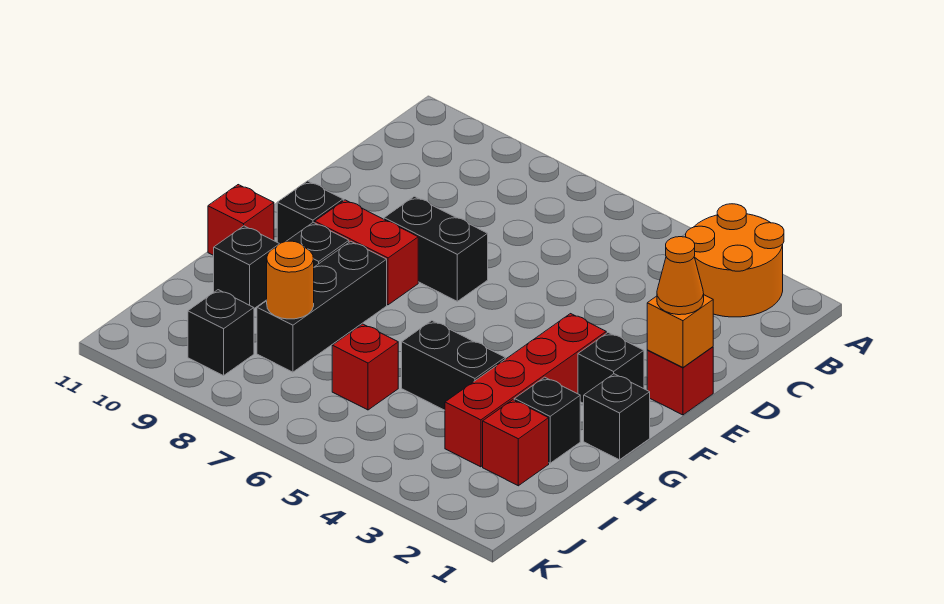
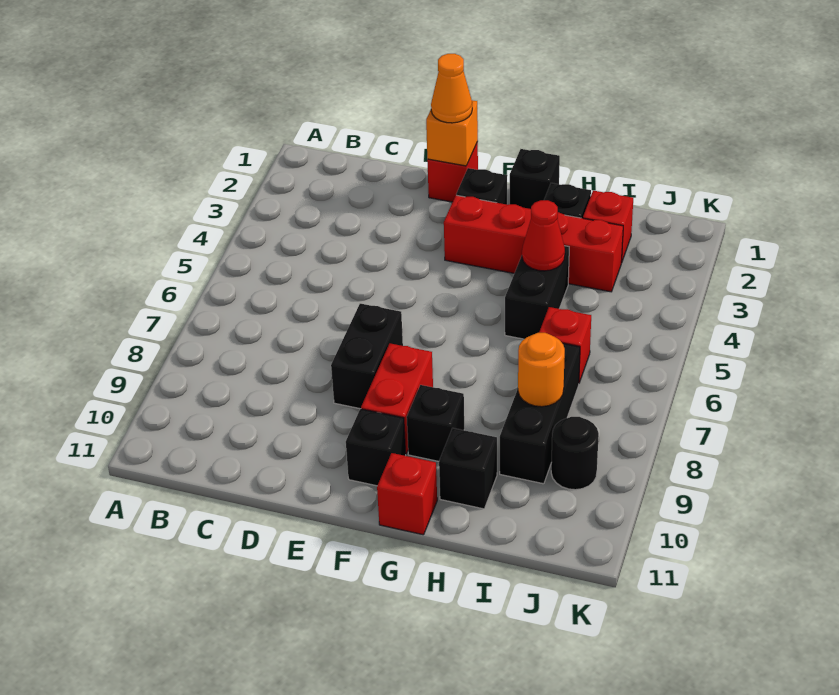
orange round brick A2:B3 level 1 -> none
black brick G8:I8 level 1 -> black brick I7:I9 level 1
none -> red cone H4 level 2
black brick J9 level 1 -> black round brick J9 level 1

